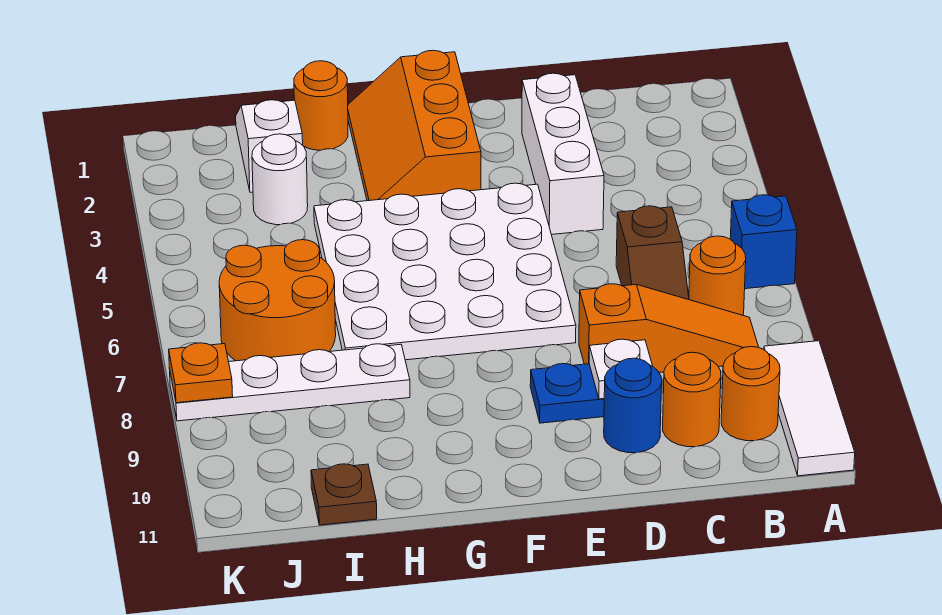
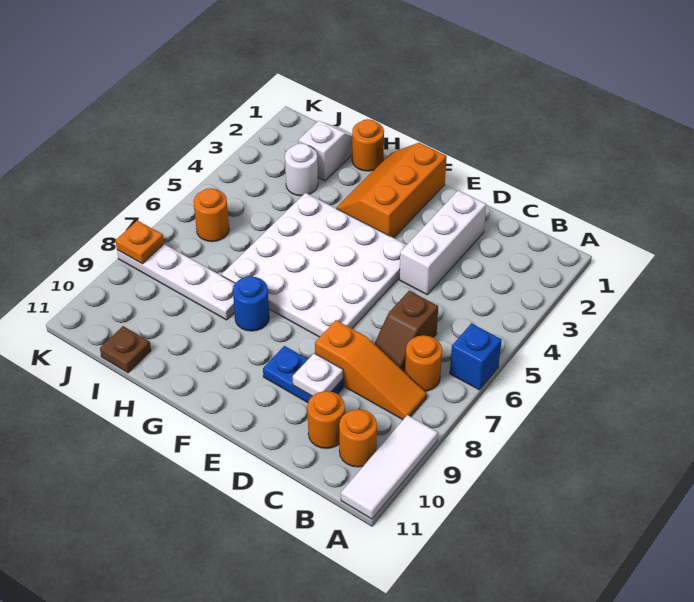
blue round brick D10 level 1 -> blue round brick G8 level 1
orange round brick I6:J7 level 1 -> orange round brick J6 level 1

